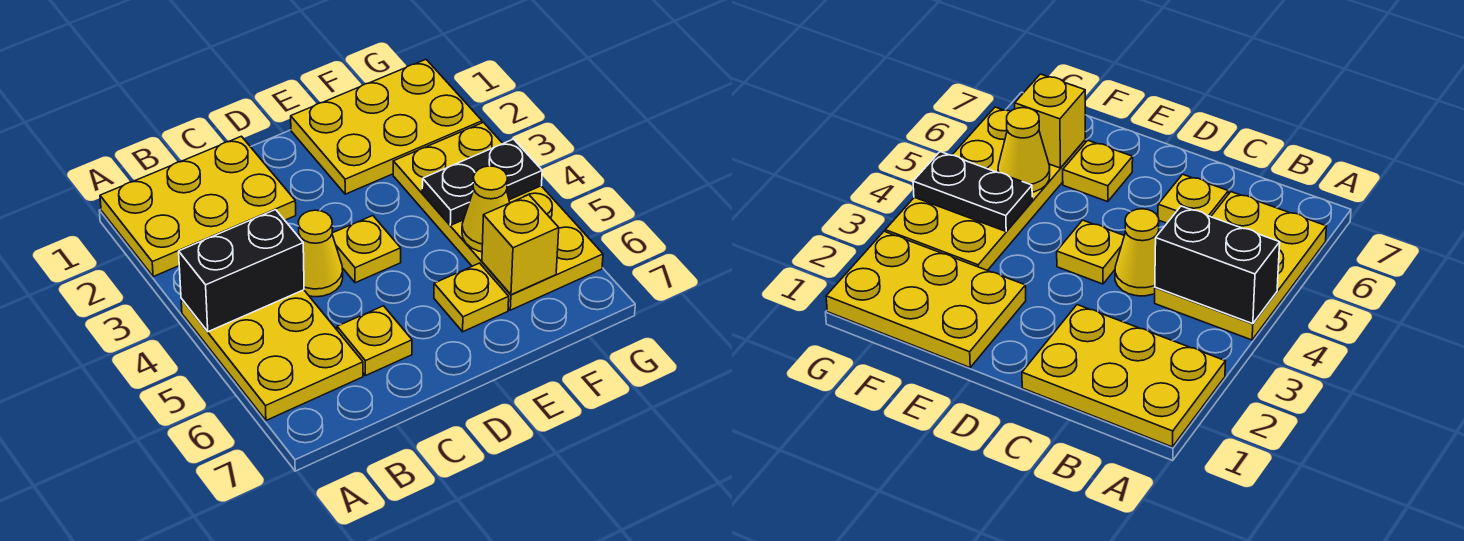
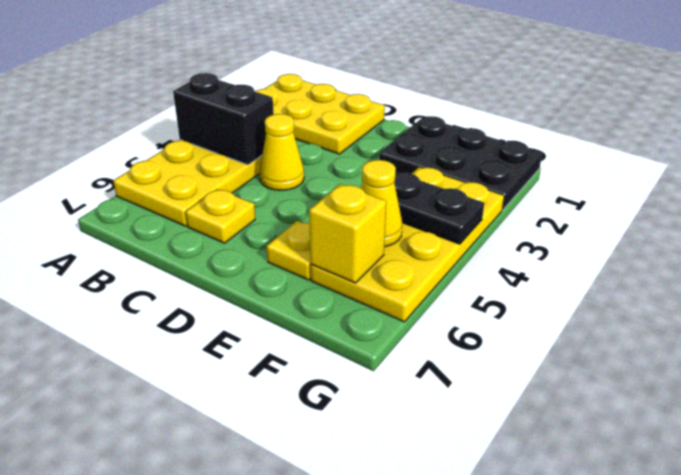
yellow plate D4 level 1 -> none
yellow plate E1:G2 level 1 -> black plate E1:G2 level 1

